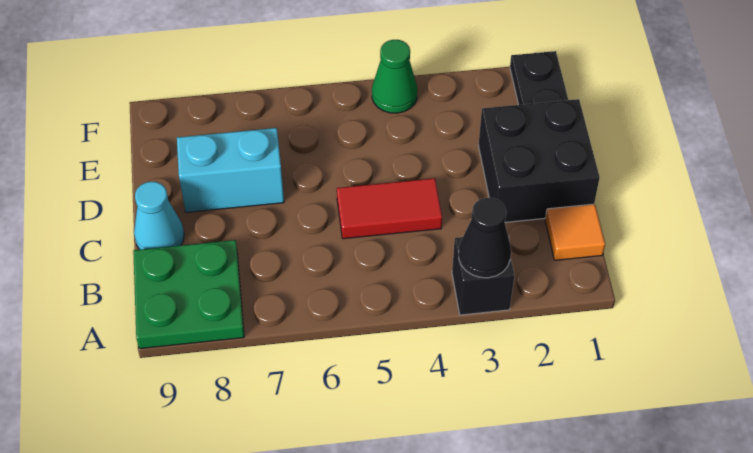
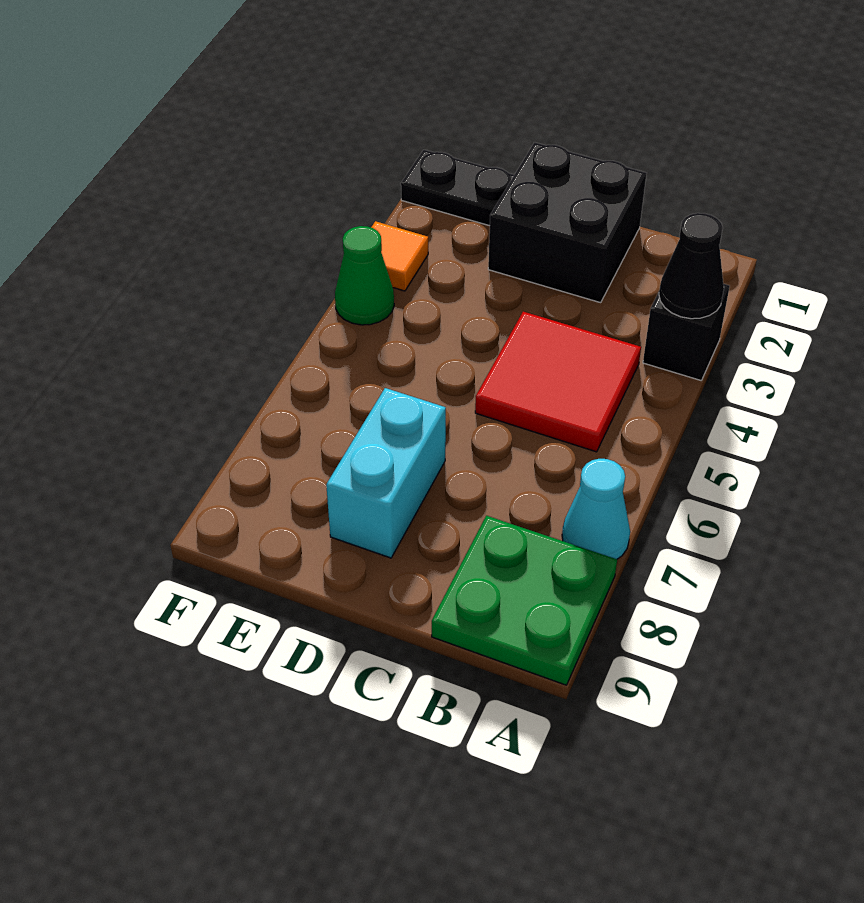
orange tile B1 level 1 -> orange tile F3 level 1
red tile C4:C5 level 1 -> red tile B4:C5 level 1
cyan cone C9 level 1 -> cyan cone A7 level 1

